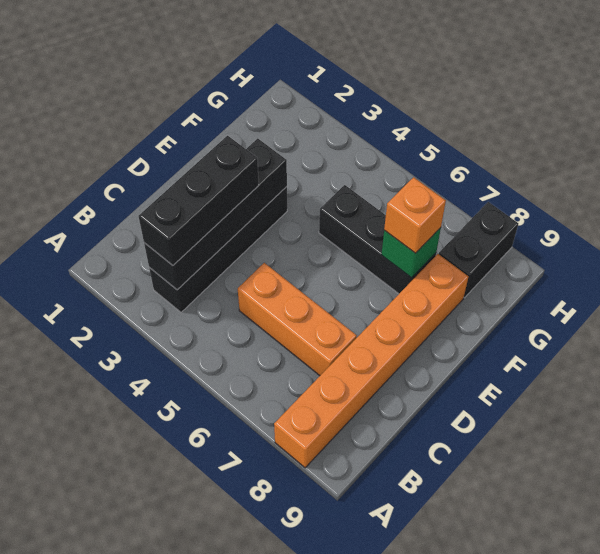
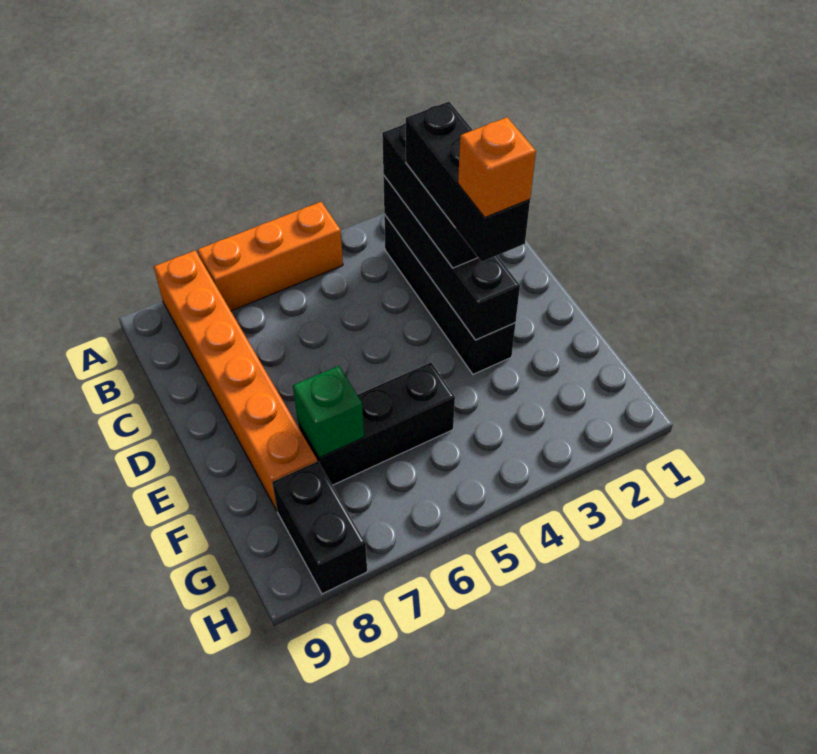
none -> black brick C3:E3 level 4
orange brick C5:C7 level 1 -> orange brick A5:A7 level 1
orange brick F7 level 3 -> orange brick E3 level 5

